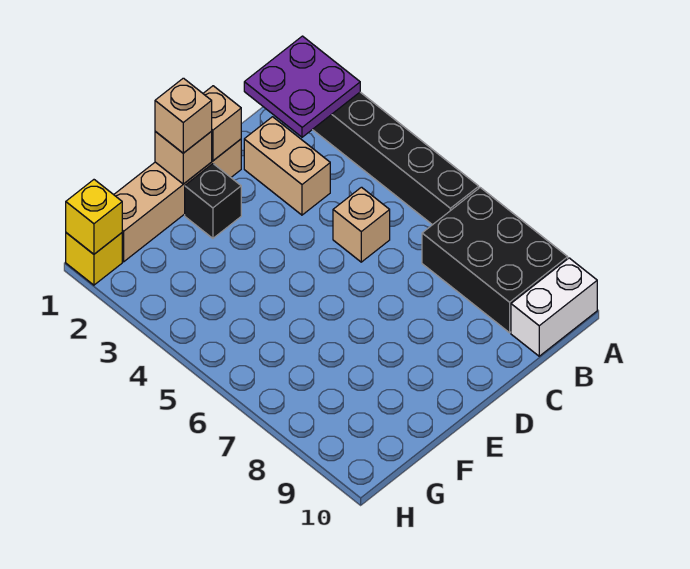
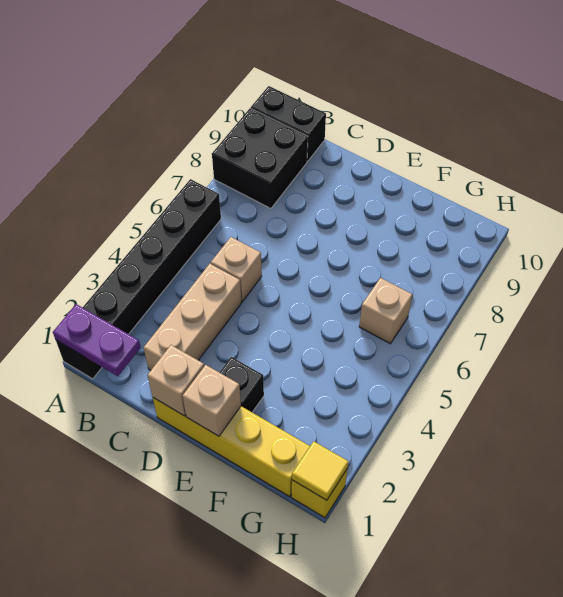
purple plate A1:B2 level 2 -> purple plate A1:B1 level 2
black brick A7:B9 level 1 -> black brick A8:B9 level 1
white brick A10:B10 level 1 -> black brick A10:B10 level 1
tan brick C2:C3 level 1 -> tan brick C2:C4 level 1
tan brick D1:G1 level 1 -> yellow brick D1:G1 level 1
tan brick E1 level 3 -> tan brick G6 level 1
yellow brick H1 level 2 -> yellow tile H1 level 2

